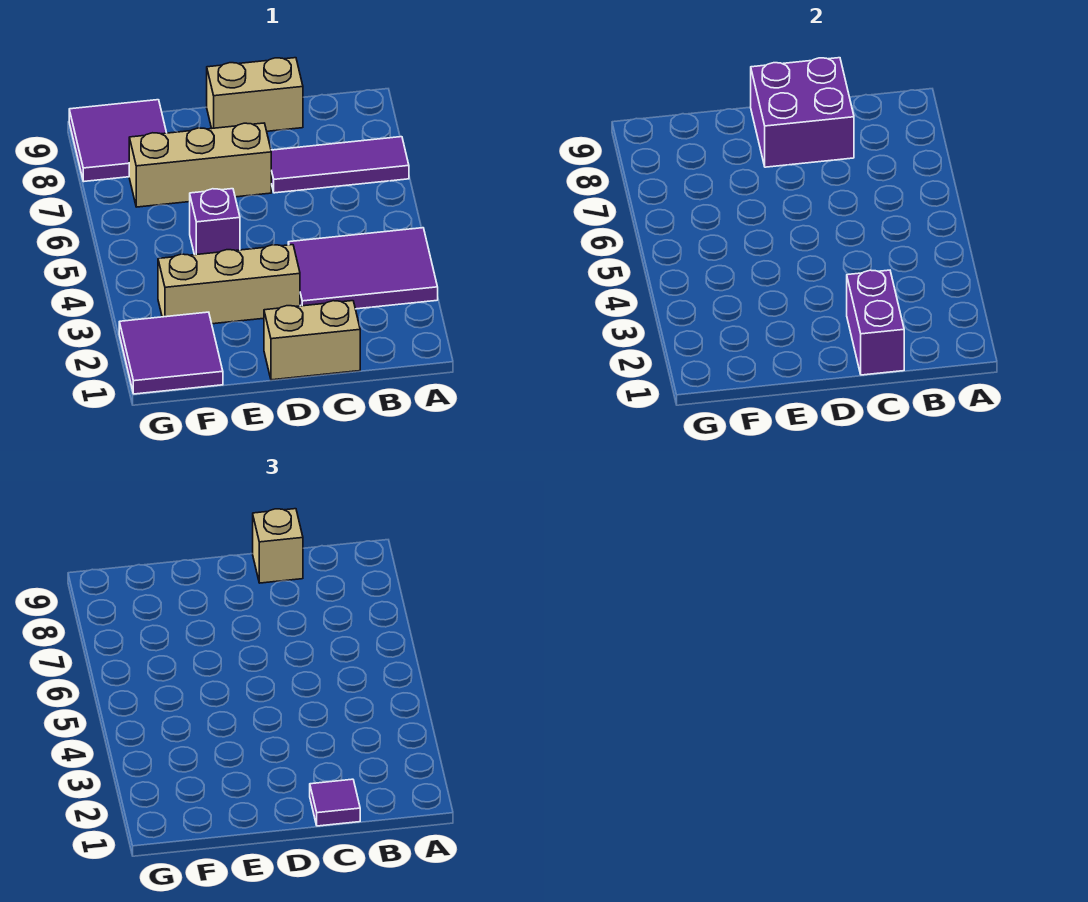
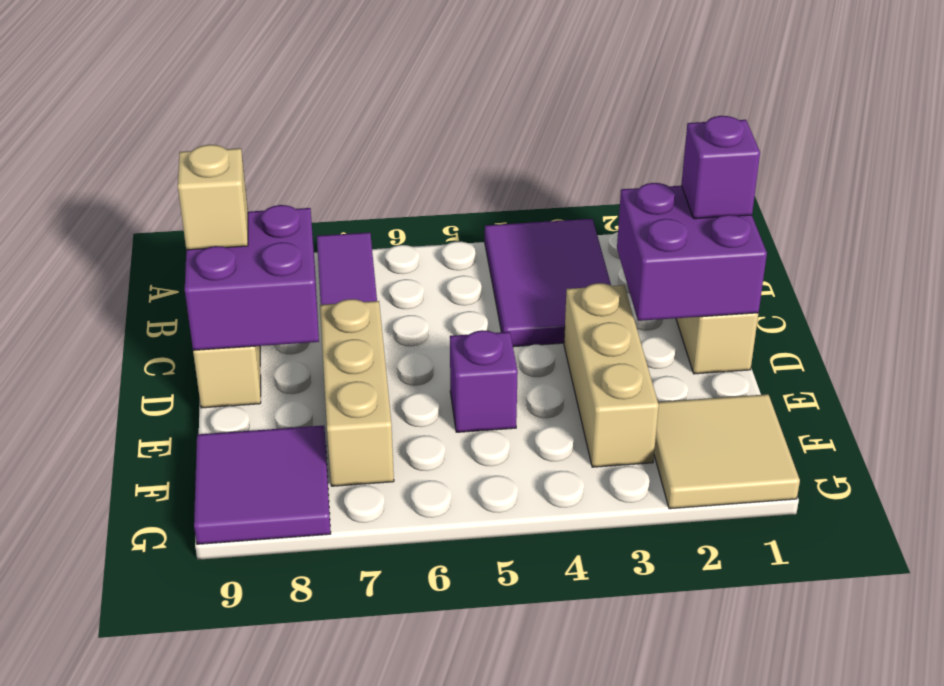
purple brick C1:C2 level 2 -> purple brick C1:D2 level 2
purple tile C1 level 3 -> purple brick C1 level 3
purple tile F1:G2 level 1 -> tan tile F1:G2 level 1

